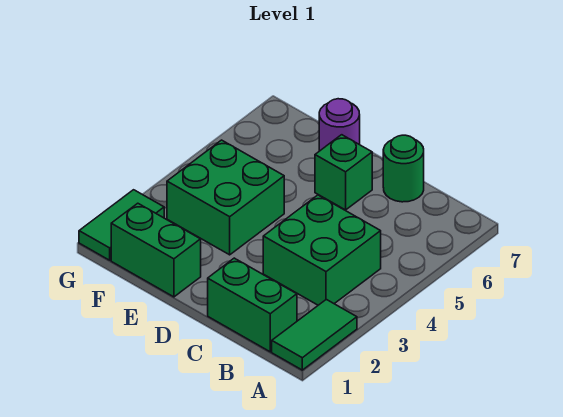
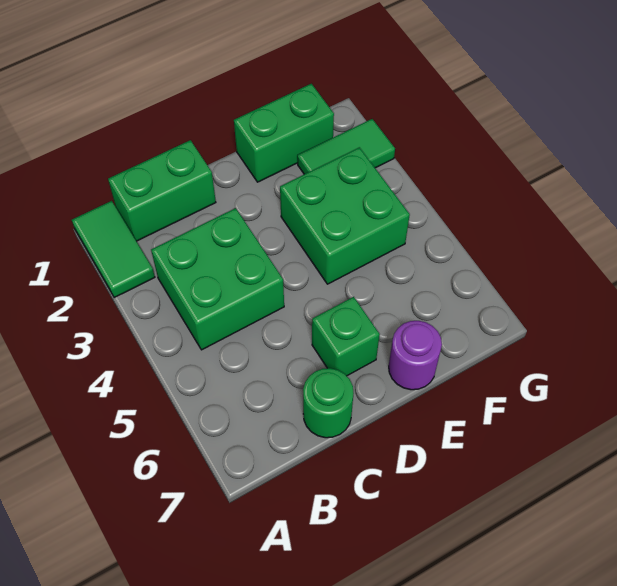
green tile G1:G2 level 1 -> green tile F2:G2 level 1

